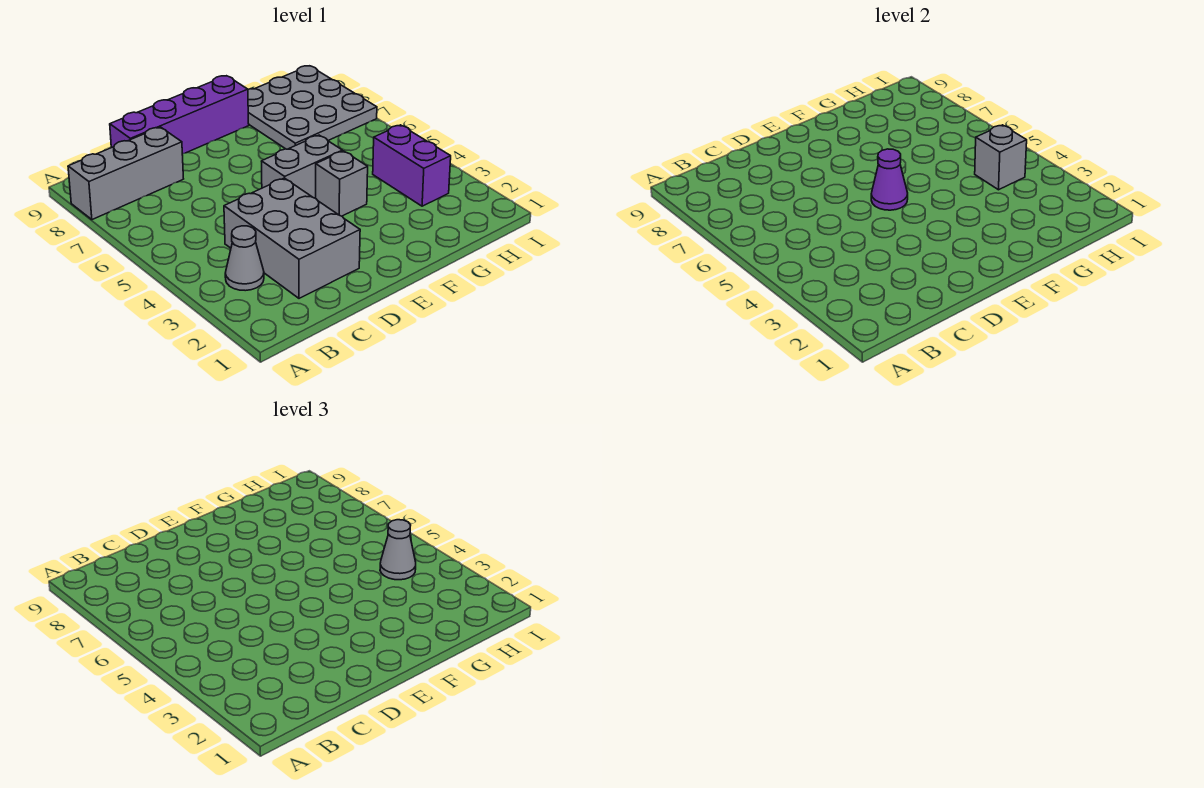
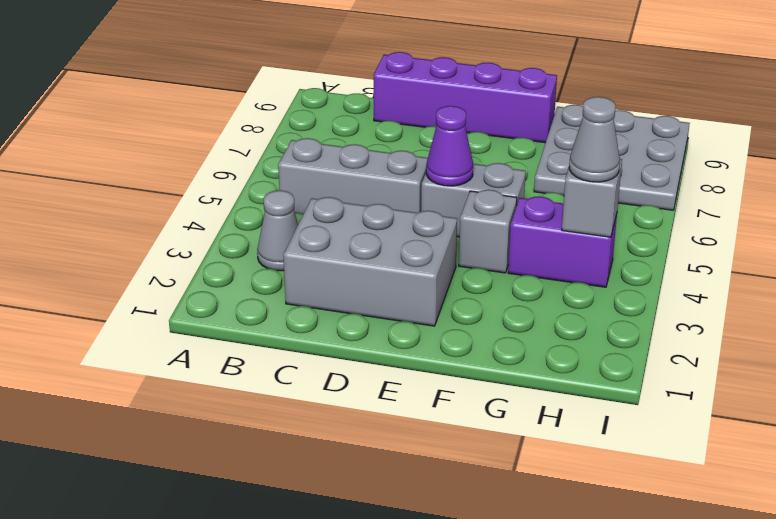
grey brick A8:C8 level 1 -> grey brick B5:D5 level 1
grey brick C2:D4 level 1 -> grey brick C2:E3 level 1
purple brick H3:H4 level 1 -> purple brick G4:H4 level 1

